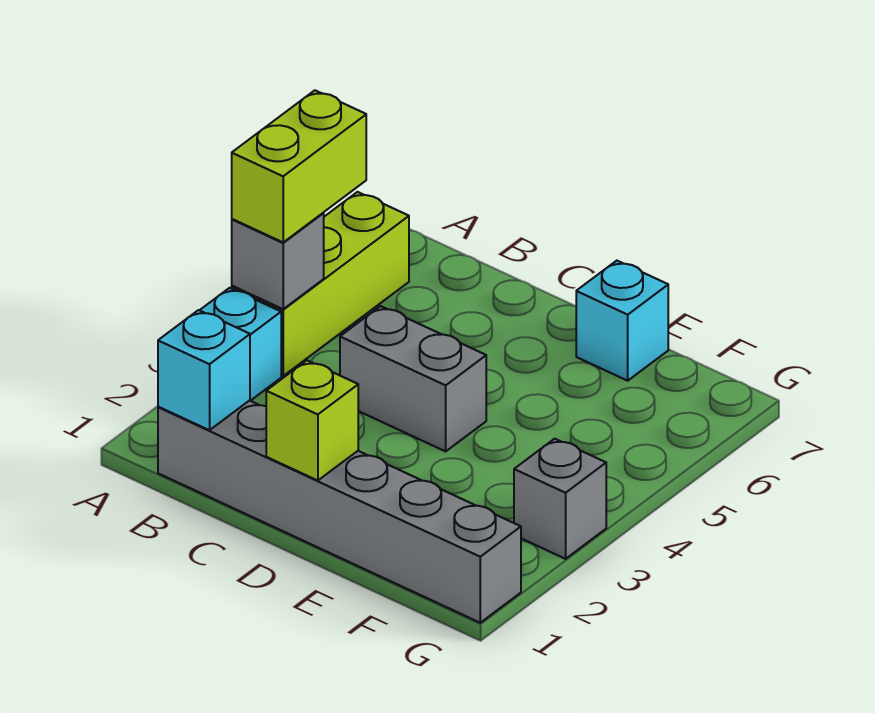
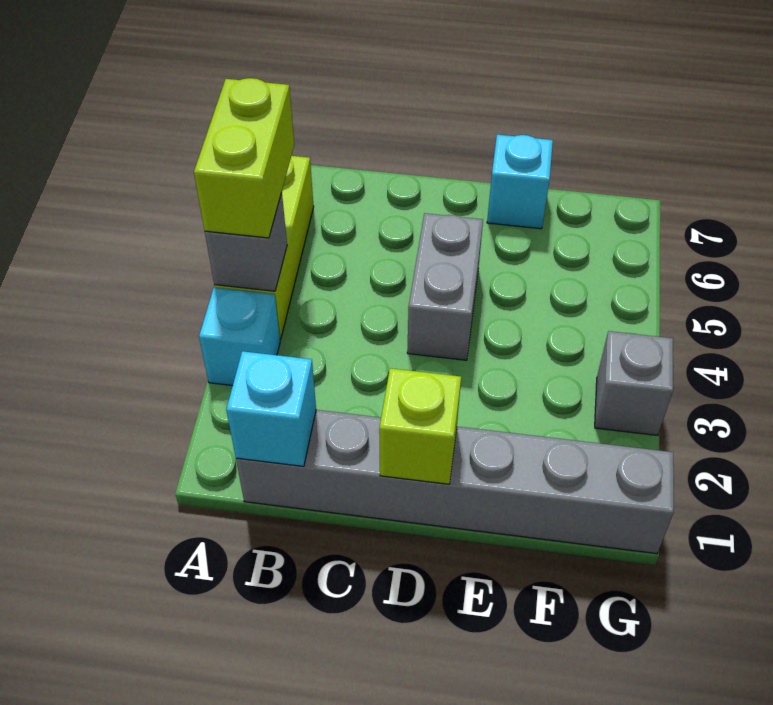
grey brick C4:D4 level 1 -> grey brick D4:D5 level 1

